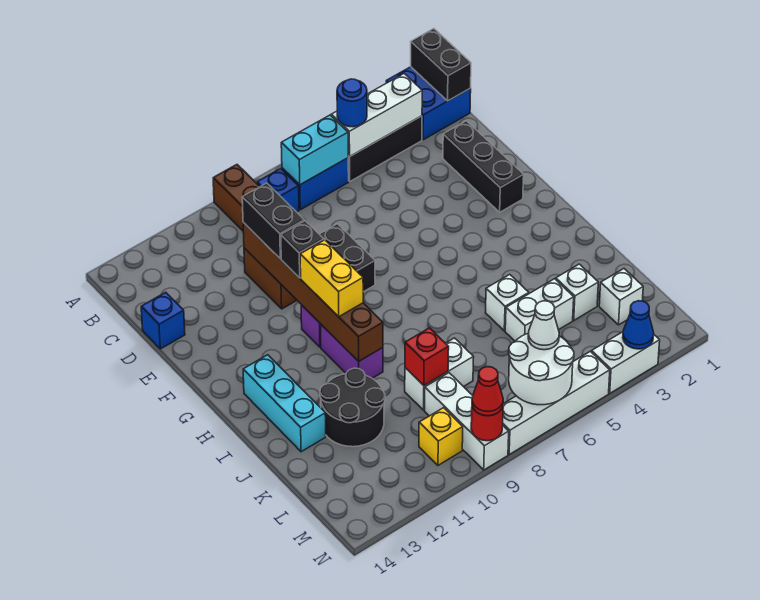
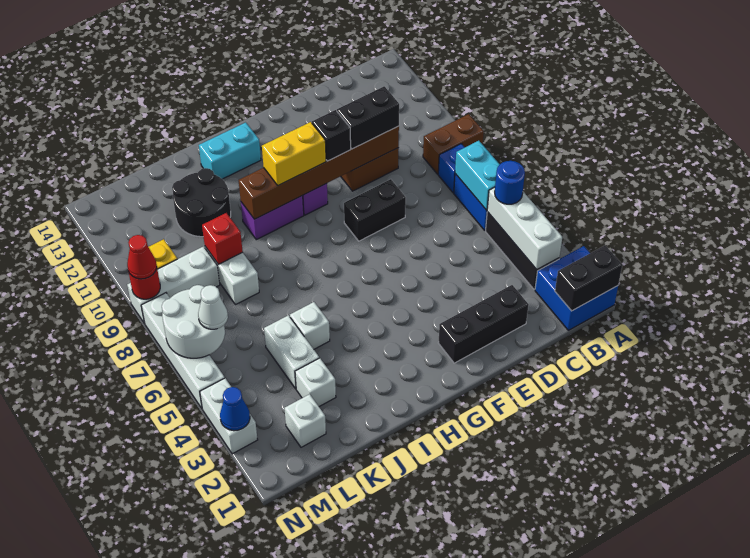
blue brick D14 level 1 -> none
cyan brick H13:J13 level 1 -> cyan brick H13:I13 level 1

